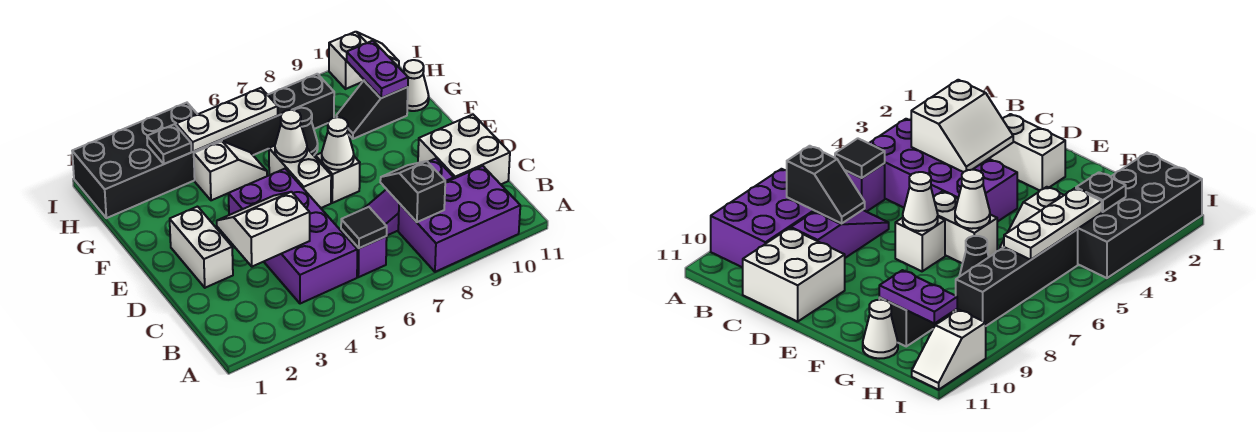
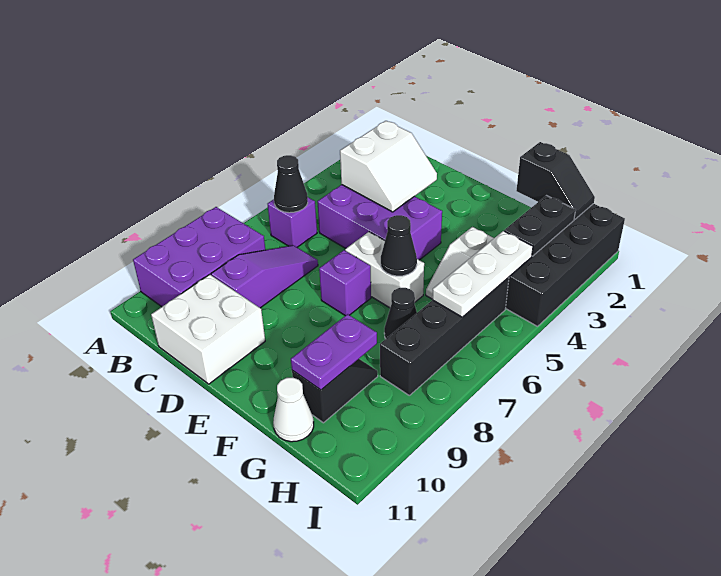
purple brick B4:E5 level 1 -> purple brick C4:E5 level 1
black tile B6 level 2 -> black cone B6 level 2
black slope B8:C8 level 2 top B -> black slope G1:H1 level 2 top G
white brick D2:E2 level 1 -> none
white brick E7 level 1 -> purple brick E7 level 1
white cone E7 level 2 -> none
white cone F6 level 2 -> black cone F6 level 2
purple plate G10:H10 level 2 -> purple plate G9:G10 level 2
black plate H3 level 2 -> black plate H2:H3 level 2
white slope I10:I11 level 1 top 10 -> none

